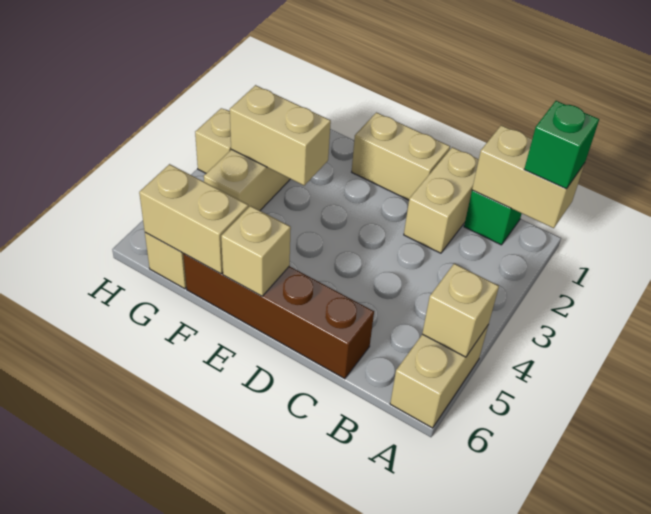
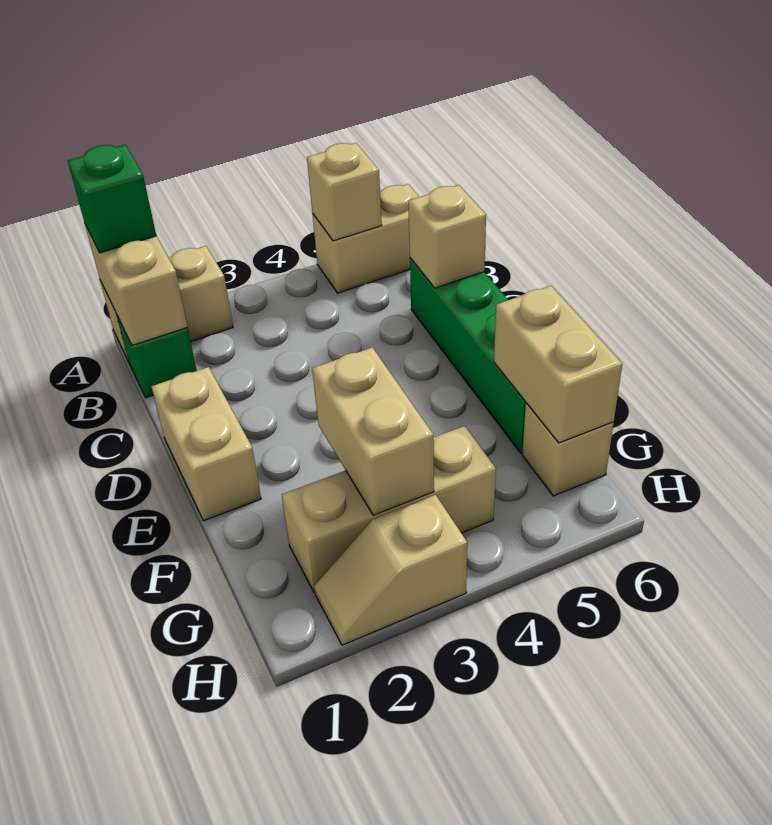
tan brick C1:C2 level 1 -> tan brick A1:A2 level 1
brown brick C6:F6 level 1 -> green brick C6:F6 level 1
tan brick E6 level 2 -> tan brick C6 level 2

